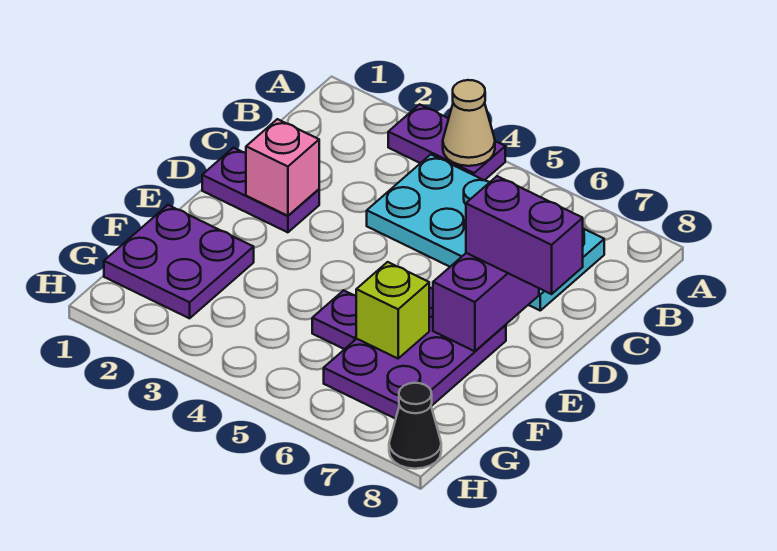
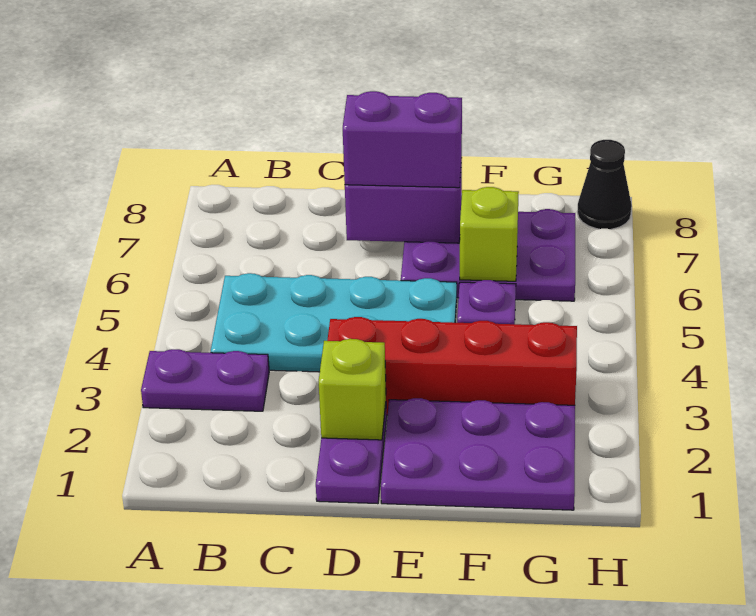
purple plate A3:A4 level 1 -> purple plate A3:B3 level 1
tan cone A4 level 2 -> none
cyan plate B4:C7 level 1 -> cyan plate B4:E5 level 1
pink brick D2 level 2 -> lime brick D2 level 2
none -> red brick D3:G3 level 1
purple brick D7:D8 level 3 -> purple brick D7:E7 level 3
purple plate F1:G2 level 1 -> purple plate E1:G2 level 1

